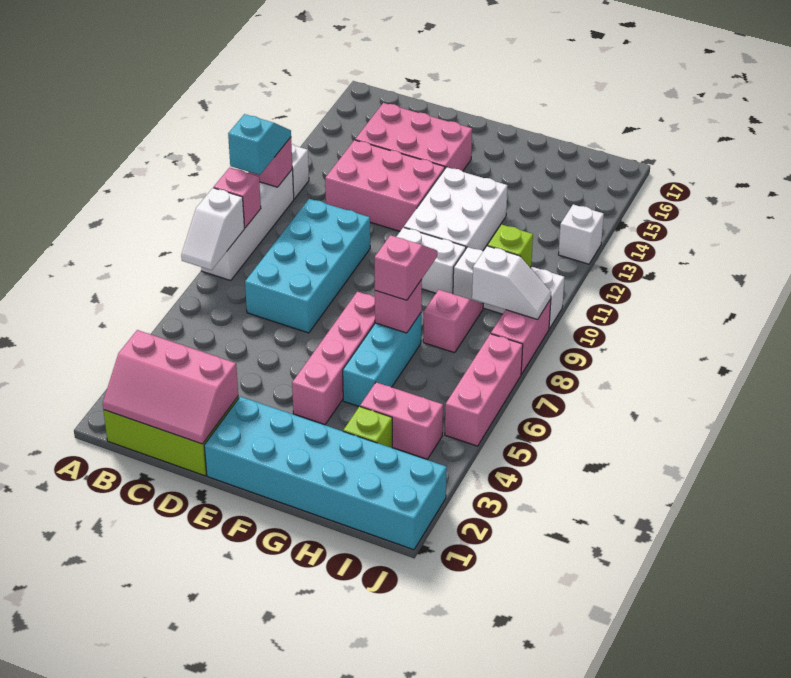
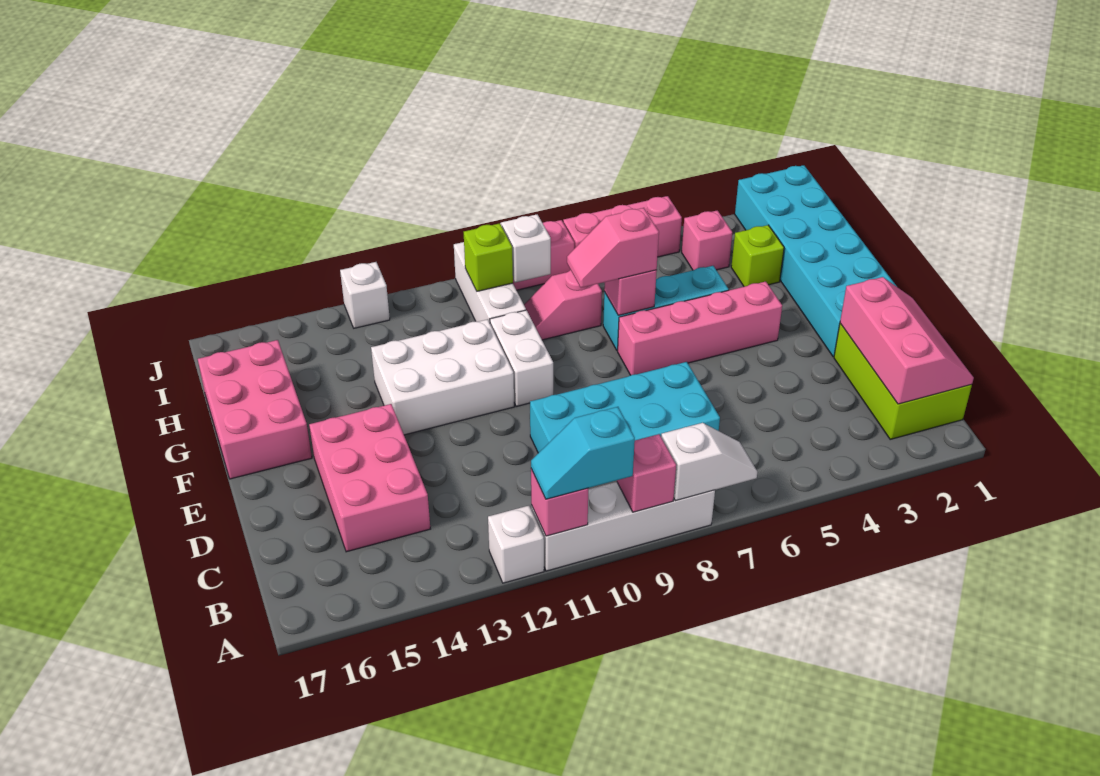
pink brick C12:E13 level 1 -> pink brick F16:H17 level 1
pink brick H4:I4 level 1 -> pink brick I4 level 1

